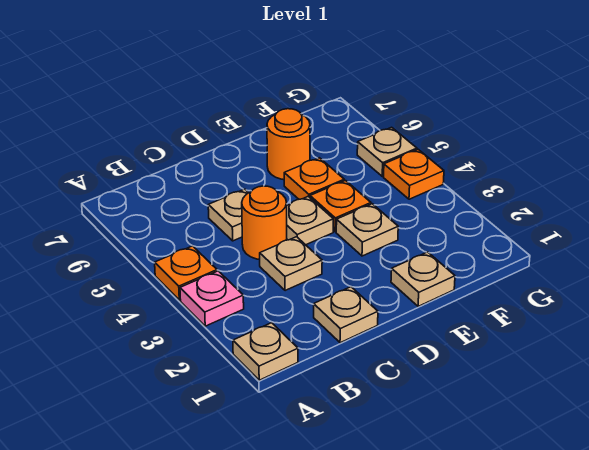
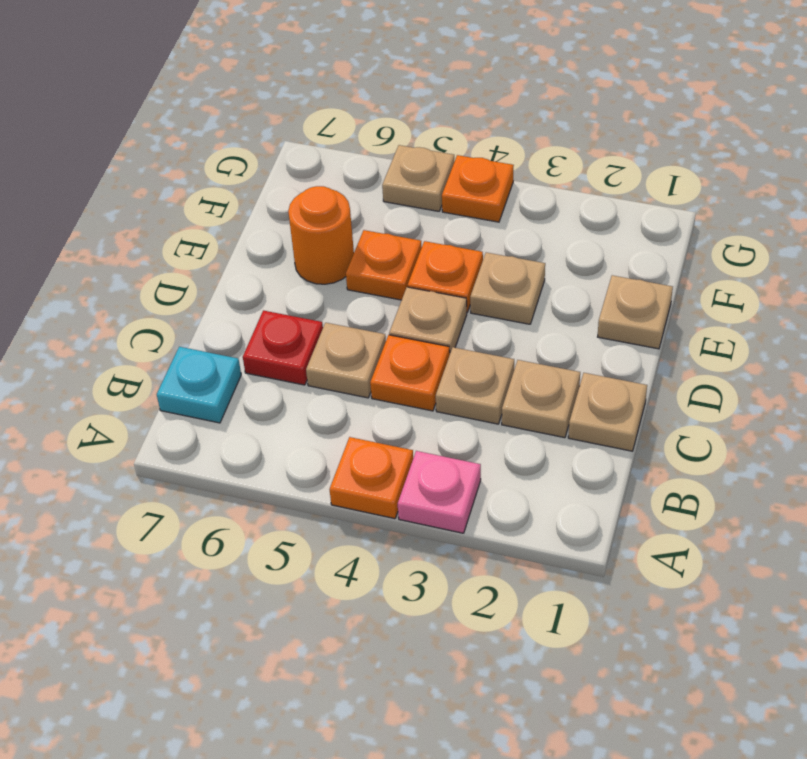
tan plate A1 level 1 -> tan plate C2 level 1
none -> cyan plate B7 level 1
orange round brick C4 level 1 -> orange plate C4 level 1
none -> red plate C6 level 1

